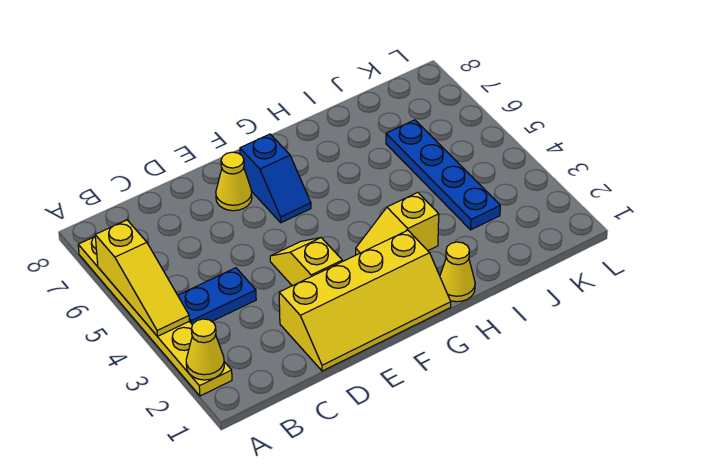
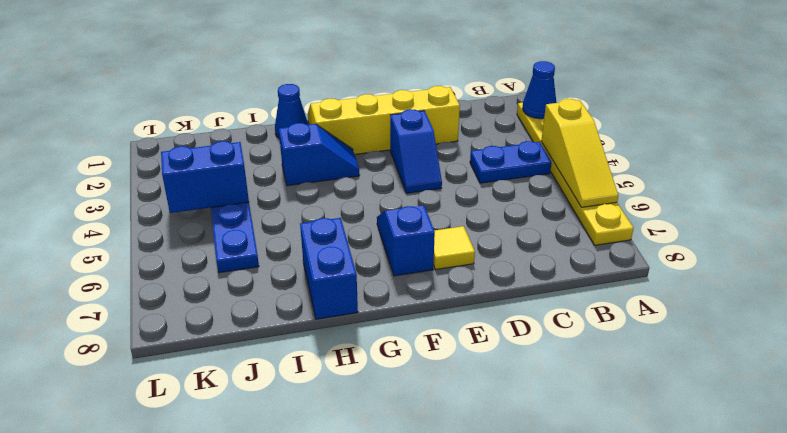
yellow cone A2 level 2 -> blue cone A2 level 2
yellow slope A4:A6 level 2 top 6 -> yellow slope A4:A6 level 2 top 4
yellow slope E3:E4 level 1 top 3 -> blue slope E3:E4 level 1 top 3
yellow cone E7 level 1 -> yellow tile E7 level 1
yellow slope G3:H3 level 1 top H -> blue slope G3:H3 level 1 top H
yellow cone H1 level 1 -> blue cone H1 level 1
none -> blue brick H7:H8 level 1
none -> blue brick J4:K4 level 2

